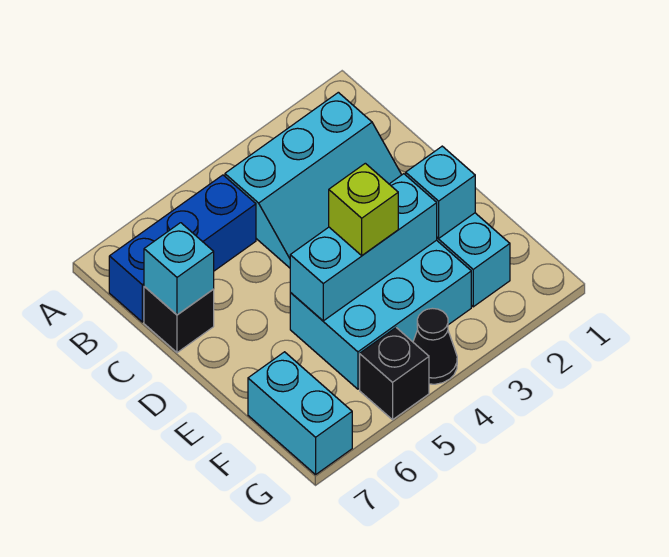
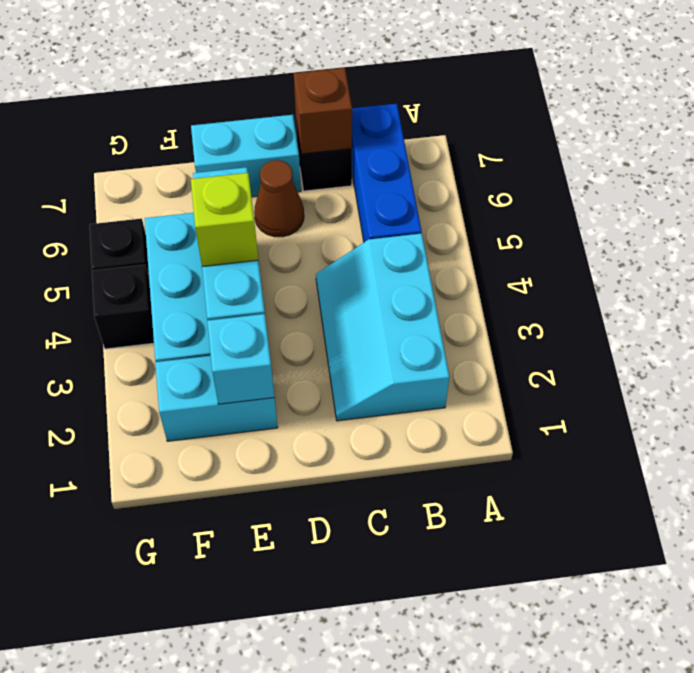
cyan brick C7 level 2 -> brown brick C7 level 2
none -> brown cone D6 level 1
cyan brick F7:G7 level 1 -> cyan brick D7:E7 level 1
black cone G4 level 1 -> black brick G4 level 1

